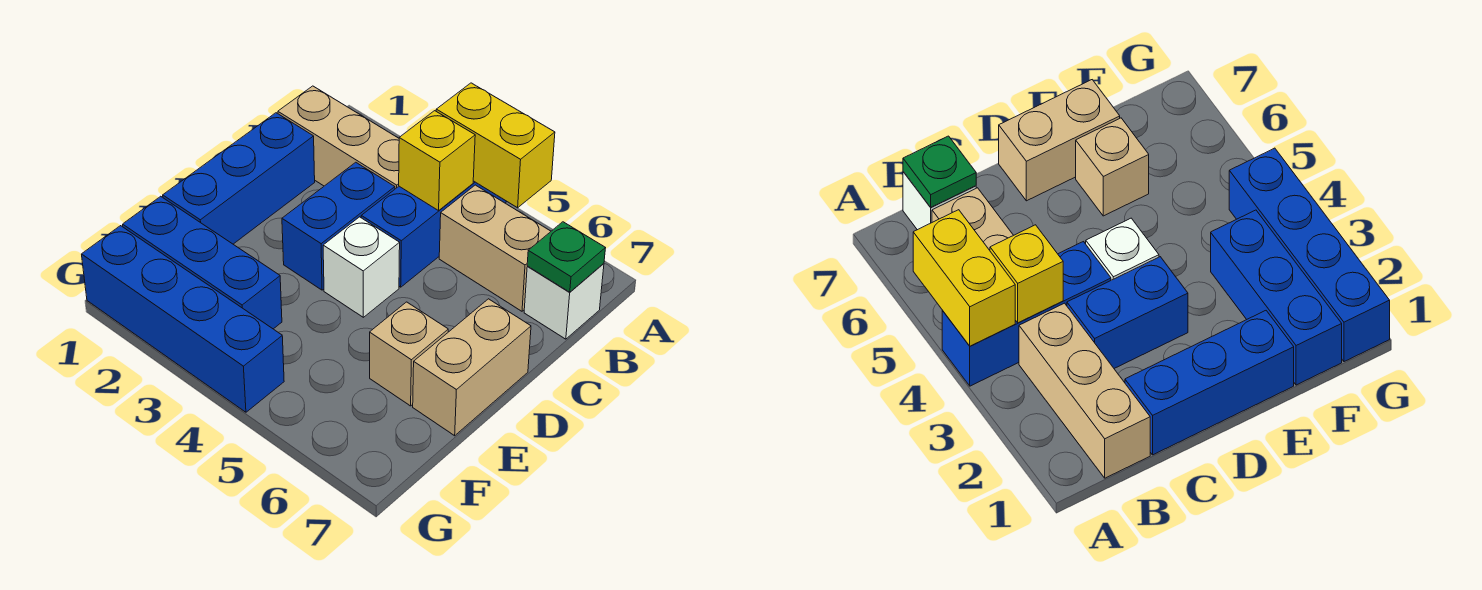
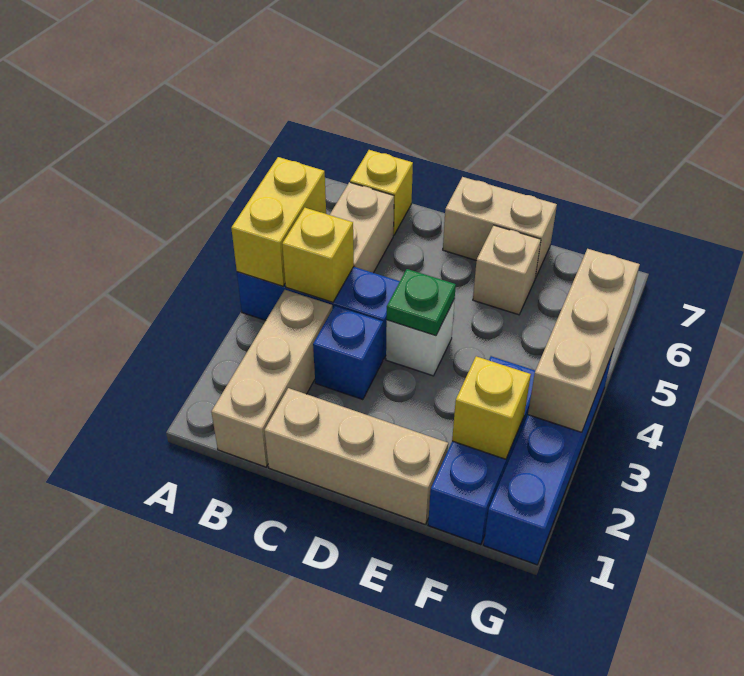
white brick B7 level 1 -> yellow brick B7 level 1
green plate B7 level 2 -> green plate D4 level 2
blue brick C1:E1 level 1 -> tan brick C1:E1 level 1
blue brick C3:D3 level 1 -> blue brick C3 level 1
none -> yellow brick F2 level 2
none -> tan brick G3:G5 level 2

